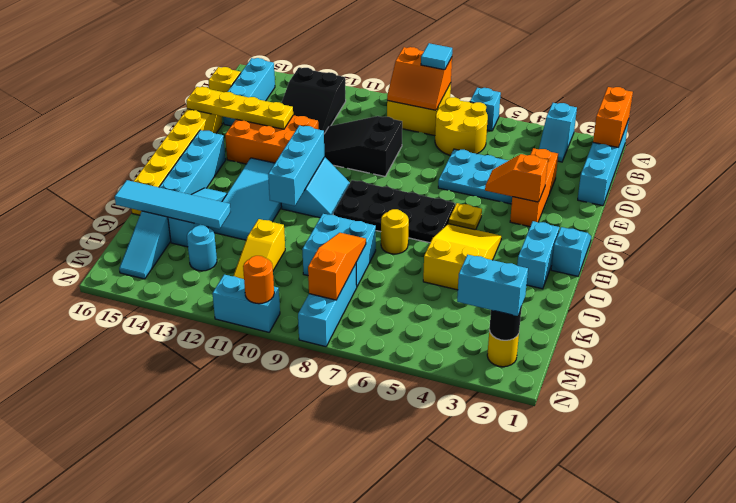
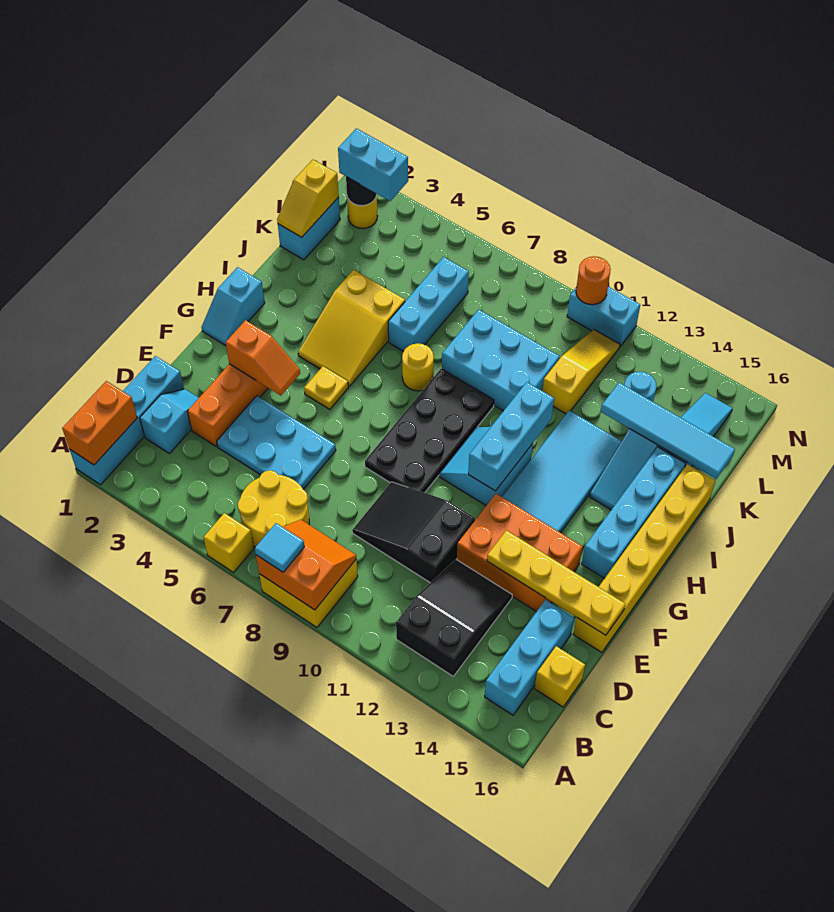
cyan slope A3:B3 level 1 top A -> cyan slope C2:D2 level 1 top C
cyan brick A6 level 1 -> yellow brick A6 level 1
black slope D9:E11 level 1 top 9 -> black slope D9:E11 level 1 top 11
black plate G6:H9 level 1 -> black plate F8:I9 level 1
cyan brick H2:I2 level 1 -> cyan brick K1:L1 level 1
cyan brick J8:K9 level 1 -> cyan brick J8:K10 level 1
none -> yellow slope K1:L1 level 2 top L
orange slope K8:M8 level 2 top M -> none
cyan brick L8:N8 level 1 -> cyan brick J6:L6 level 1

